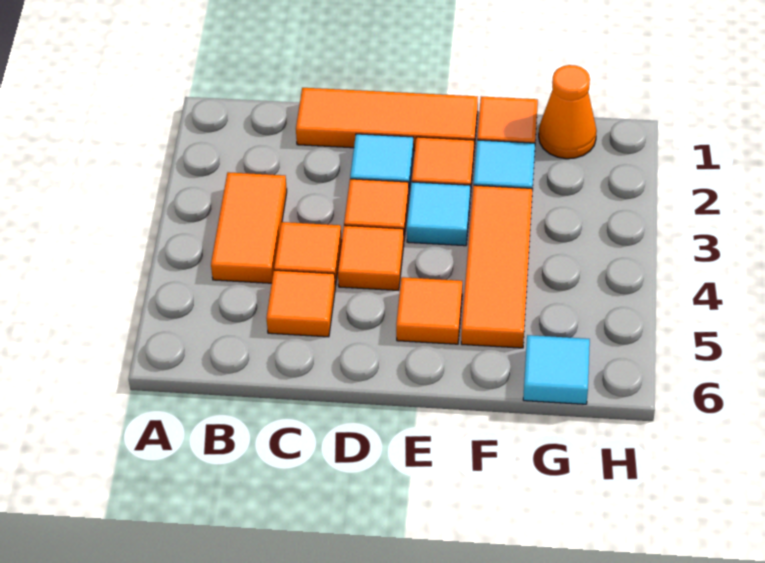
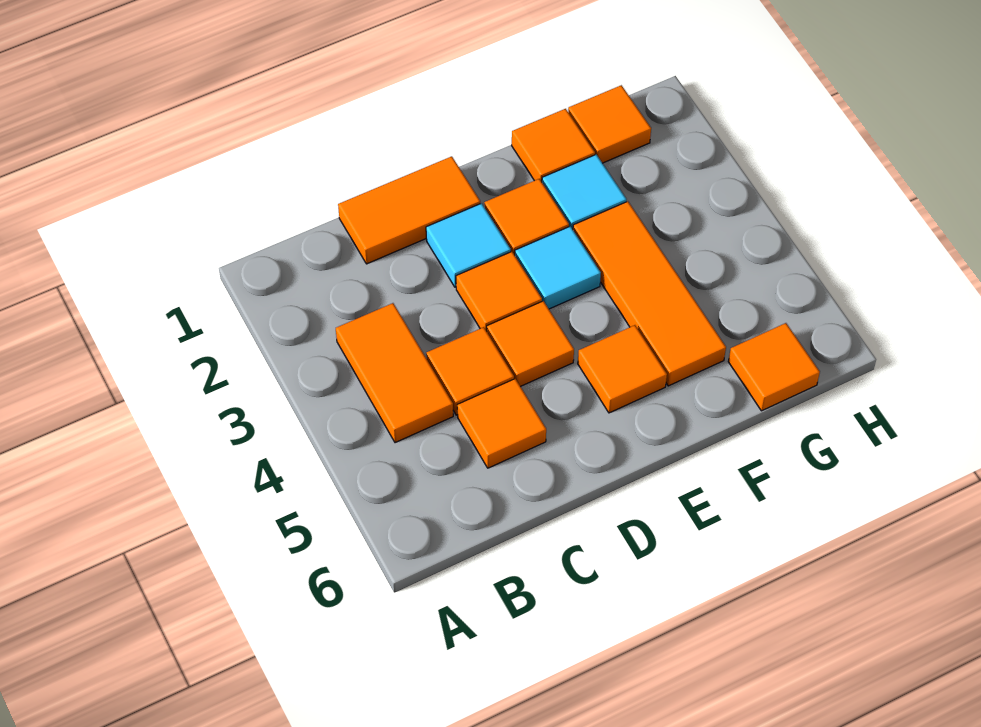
orange tile C1:E1 level 1 -> orange tile C1:D1 level 1
orange cone G1 level 1 -> orange tile G1 level 1
cyan tile G6 level 1 -> orange tile G6 level 1

